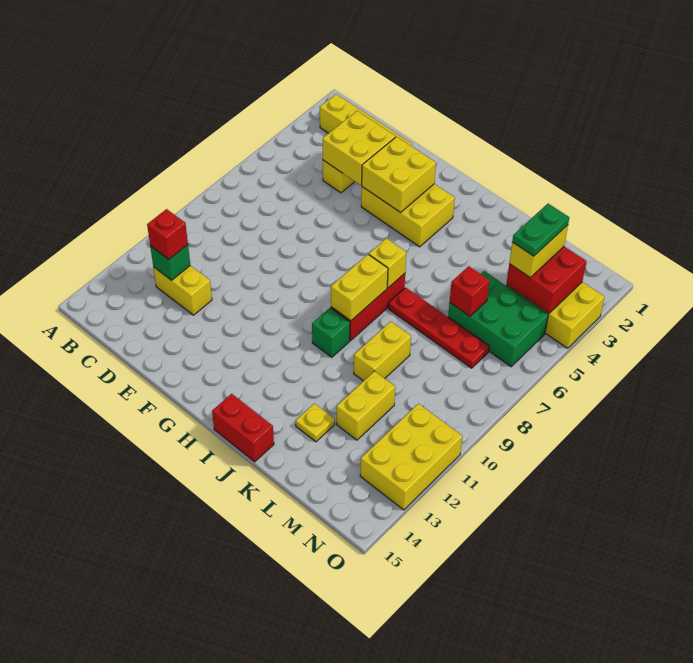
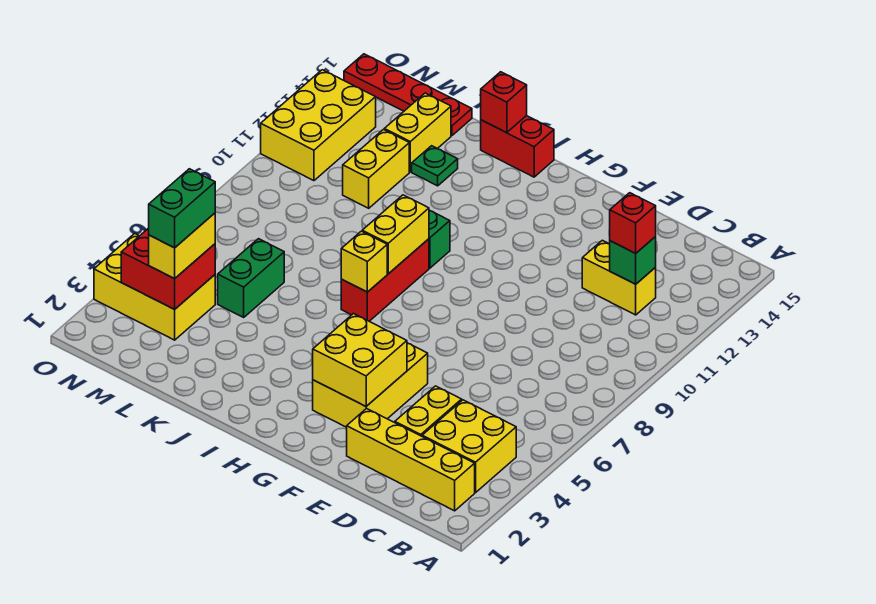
yellow brick D3:E4 level 2 -> yellow brick B3:C4 level 1
yellow brick F3:H4 level 1 -> yellow brick F3:G5 level 1
red plate J7:M7 level 1 -> red plate L15:O15 level 1
yellow brick K9:K10 level 1 -> yellow brick L13:L14 level 1
yellow plate K13 level 1 -> green plate K13 level 1
green brick L5:N6 level 1 -> green brick L5:L6 level 1
red brick L6 level 2 -> red brick J15 level 2
green plate M3:M4 level 4 -> green brick M3:M4 level 4

